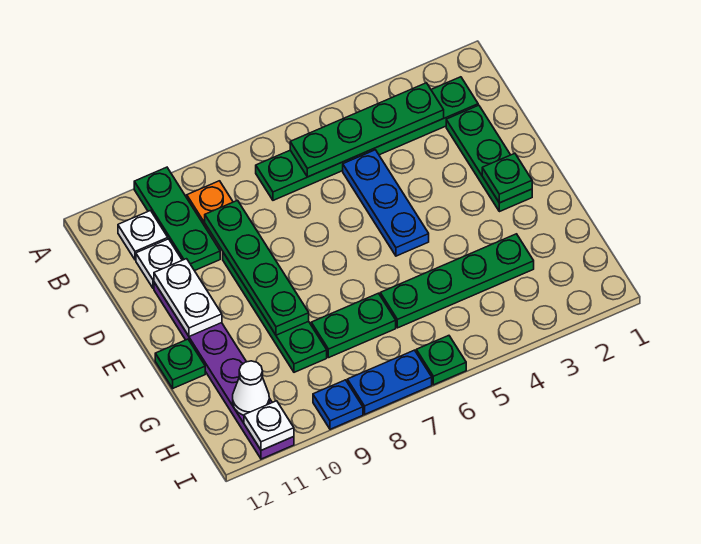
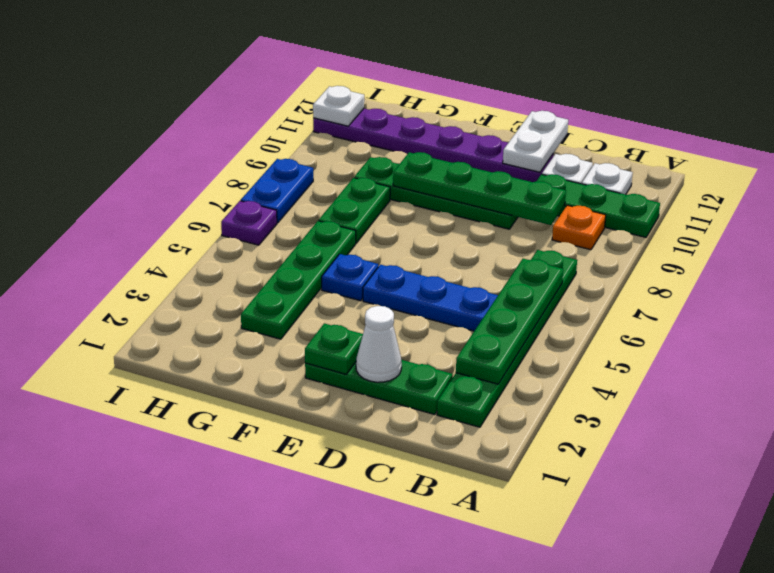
white plate D11:E11 level 2 -> white plate D11:D12 level 2
green plate F12 level 1 -> none
white cone H11 level 2 -> white cone D2 level 2
green plate I6 level 1 -> purple plate I6 level 1
blue plate I9 level 1 -> blue plate F5 level 1

